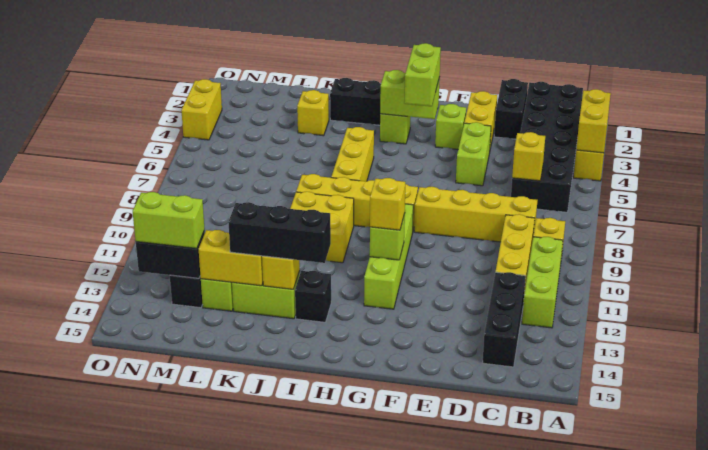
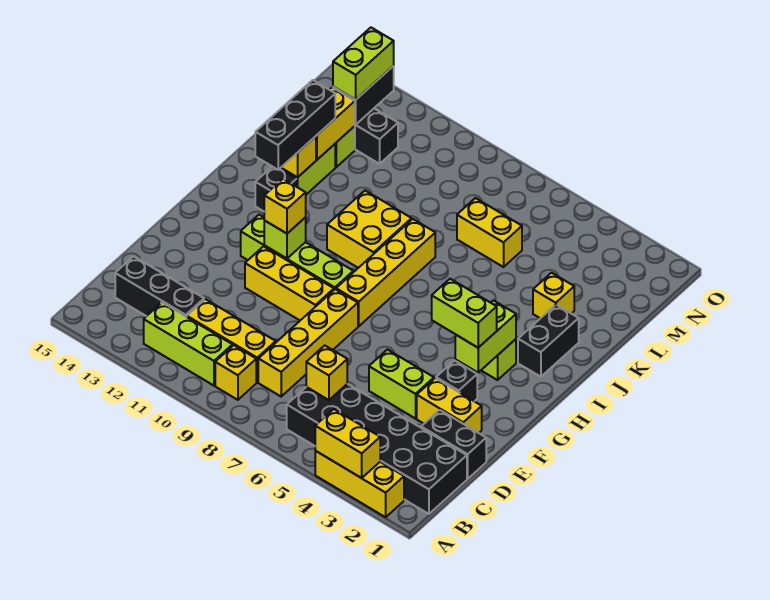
lime brick F3 level 1 -> black brick F3 level 1
yellow brick I5:I7 level 1 -> yellow brick F9:F11 level 1
yellow brick O3:O4 level 1 -> yellow brick L6:L7 level 1

